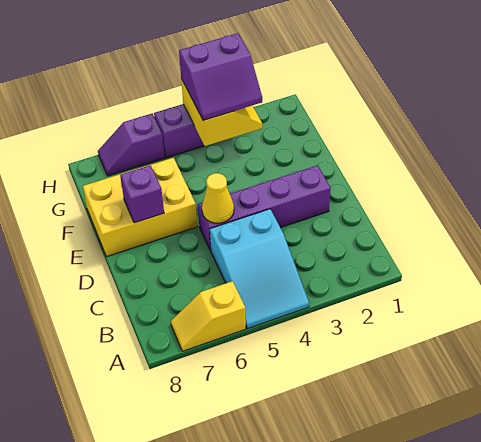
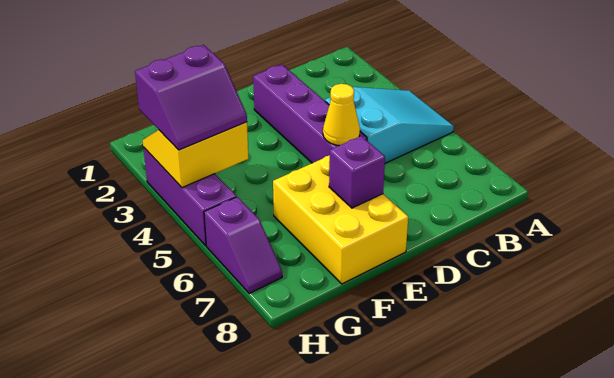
yellow slope A6:A7 level 1 top 6 -> none
purple slope G3:H4 level 3 top H -> purple slope G3:H4 level 3 top 3

